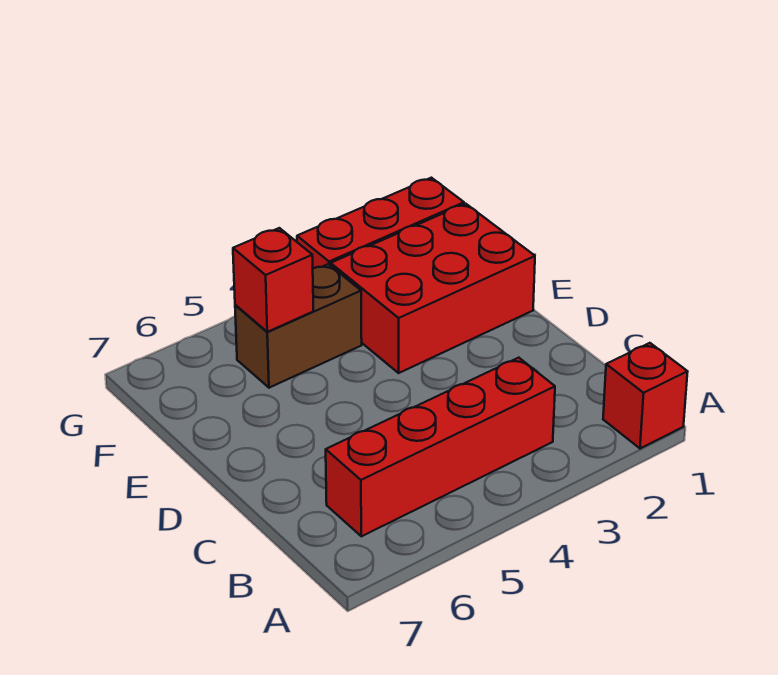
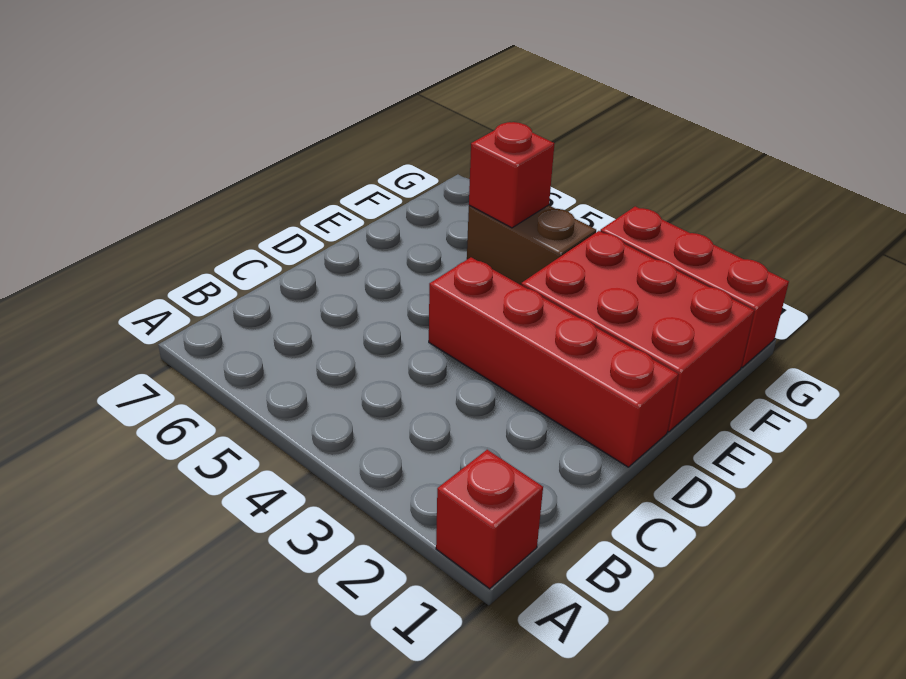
red brick B3:B6 level 1 -> red brick D1:D4 level 1

